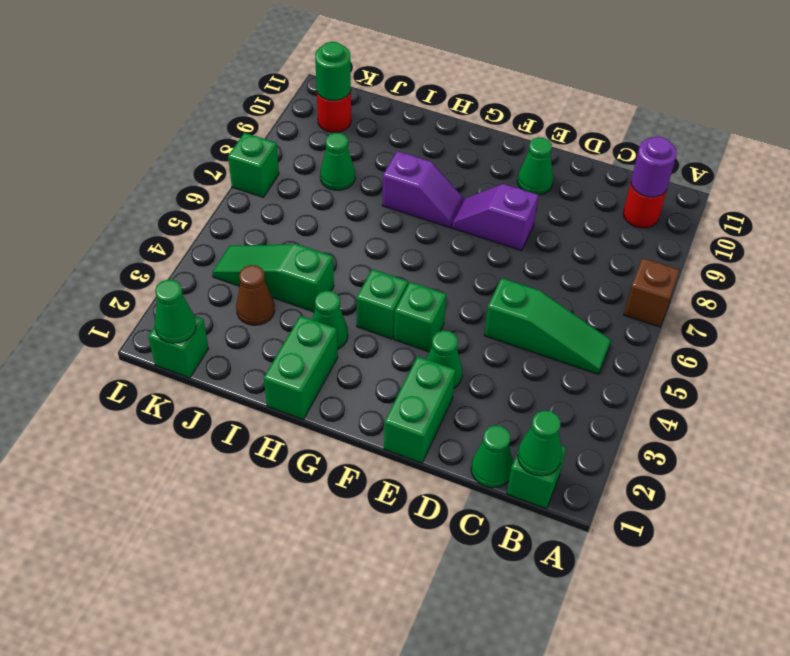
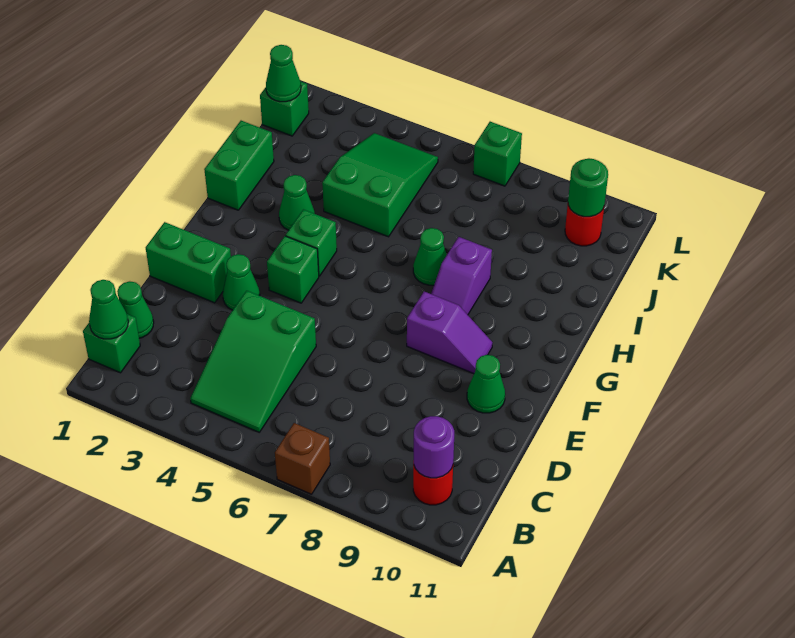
green slope B5:D5 level 1 top D -> green slope B4:D5 level 1 top D
purple slope E8:F8 level 1 top E -> purple slope F8:F9 level 1 top 8
green brick H1:H2 level 1 -> green brick H1:I1 level 1
green slope I4:K4 level 1 top I -> green slope I4:K5 level 1 top I
brown cone J3 level 1 -> none
green cone J8 level 1 -> green cone H7 level 1

